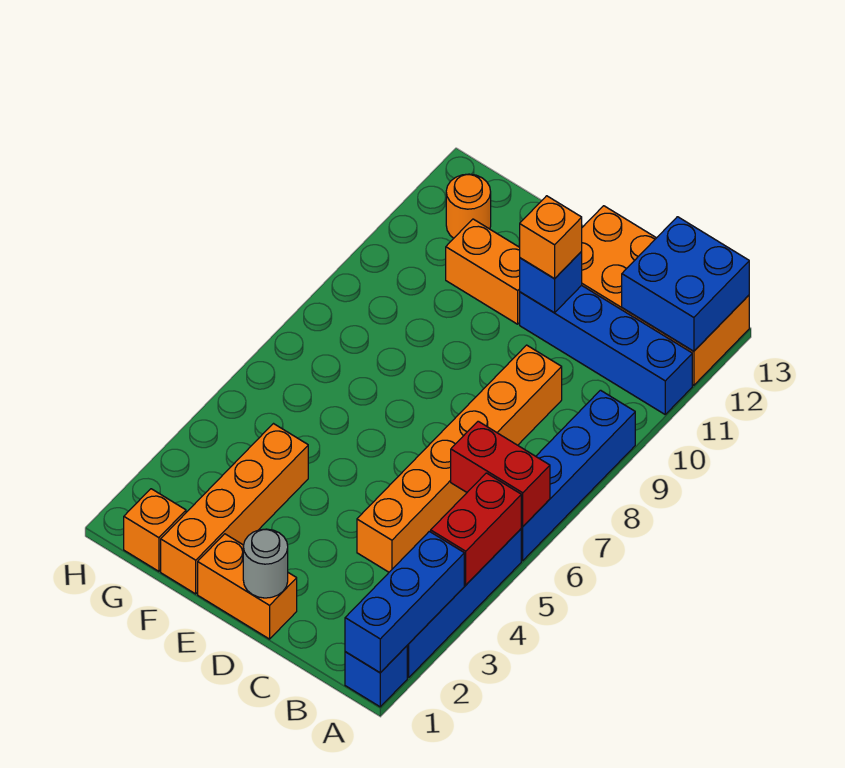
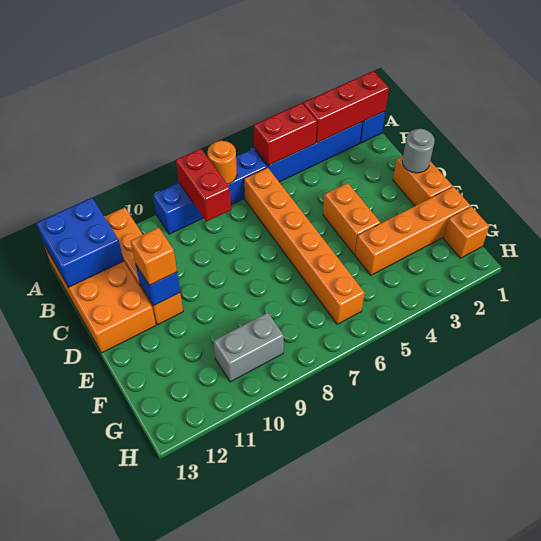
blue brick A1:A3 level 2 -> red brick A1:A3 level 2
red brick A6:B6 level 2 -> red brick A8:B8 level 2
blue brick A11:D11 level 1 -> orange brick A11:D11 level 1
orange brick C4:C9 level 1 -> orange brick B6:G6 level 1
orange brick E11:F11 level 1 -> orange brick D4:E4 level 1
none -> grey brick G9:G10 level 1
orange round brick G12 level 1 -> orange round brick A7 level 2

